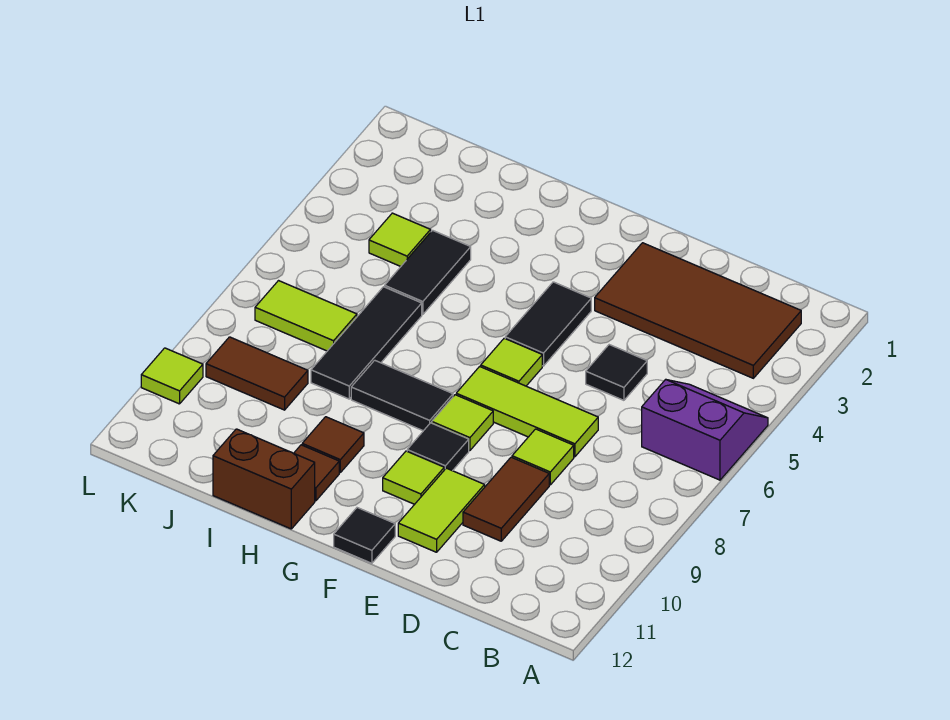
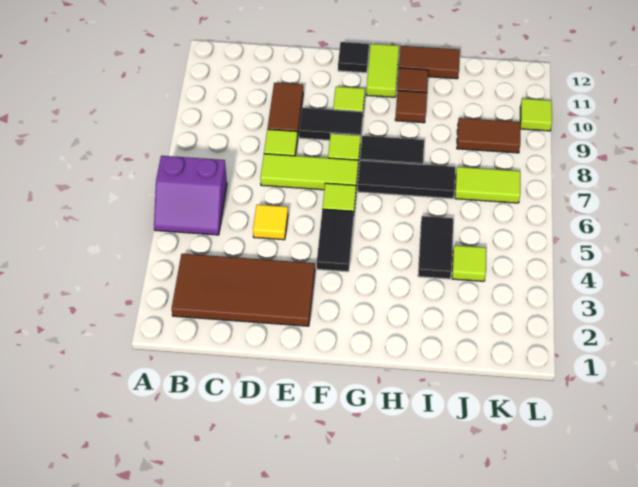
black tile D5 level 1 -> yellow tile D5 level 1
lime tile E10:E11 level 1 -> lime tile G11:G12 level 1
black tile F9 level 1 -> black tile E9:F9 level 1
brown brick H12:I12 level 1 -> brown tile H12:I12 level 1
black tile I6:I8 level 1 -> black tile G7:I7 level 1

